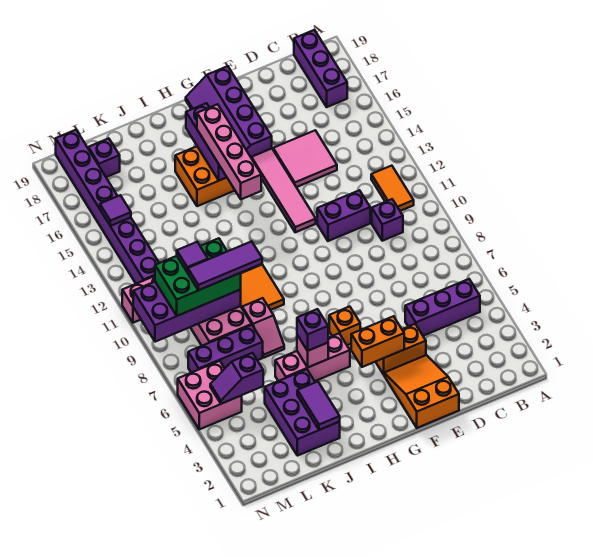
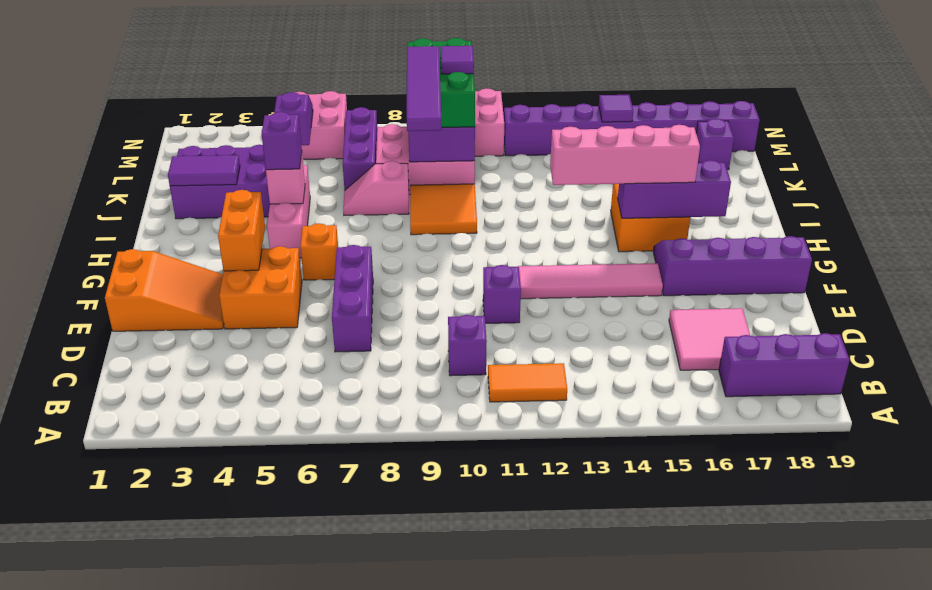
purple brick B5:D5 level 1 -> purple brick D7:F7 level 1
purple brick D11:E11 level 1 -> purple brick E11 level 1
pink tile D14:E15 level 1 -> pink tile C16:D17 level 1
orange brick E4:F4 level 1 -> orange brick E4:F5 level 1
purple tile J9:L9 level 4 -> purple tile I9:L9 level 4

